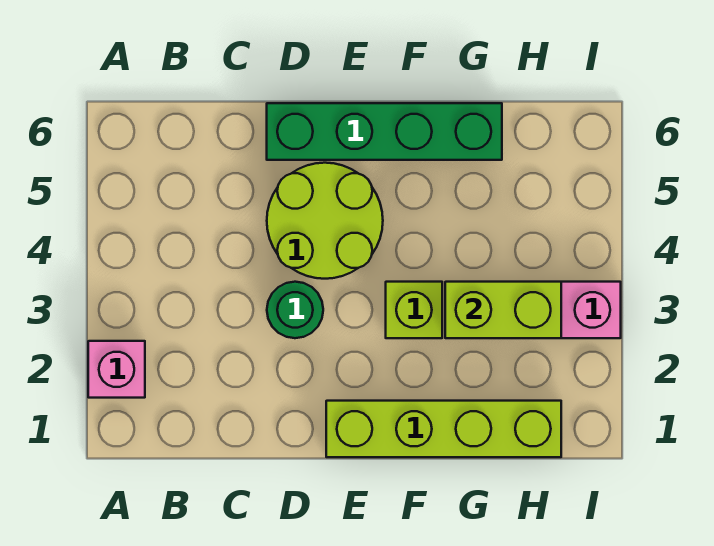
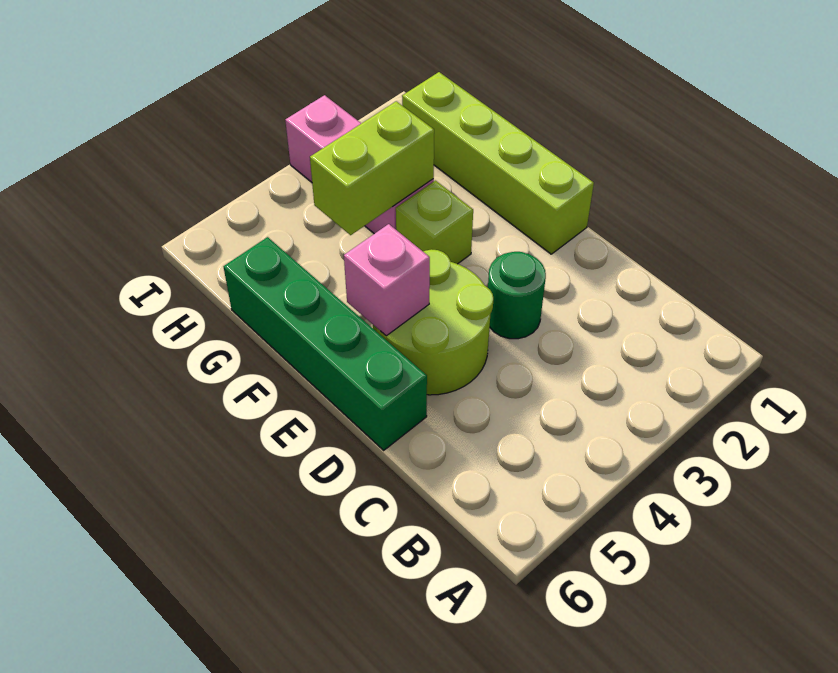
pink brick A2 level 1 -> pink brick E5 level 2
lime brick G3:H3 level 2 -> lime brick G3:G4 level 2

